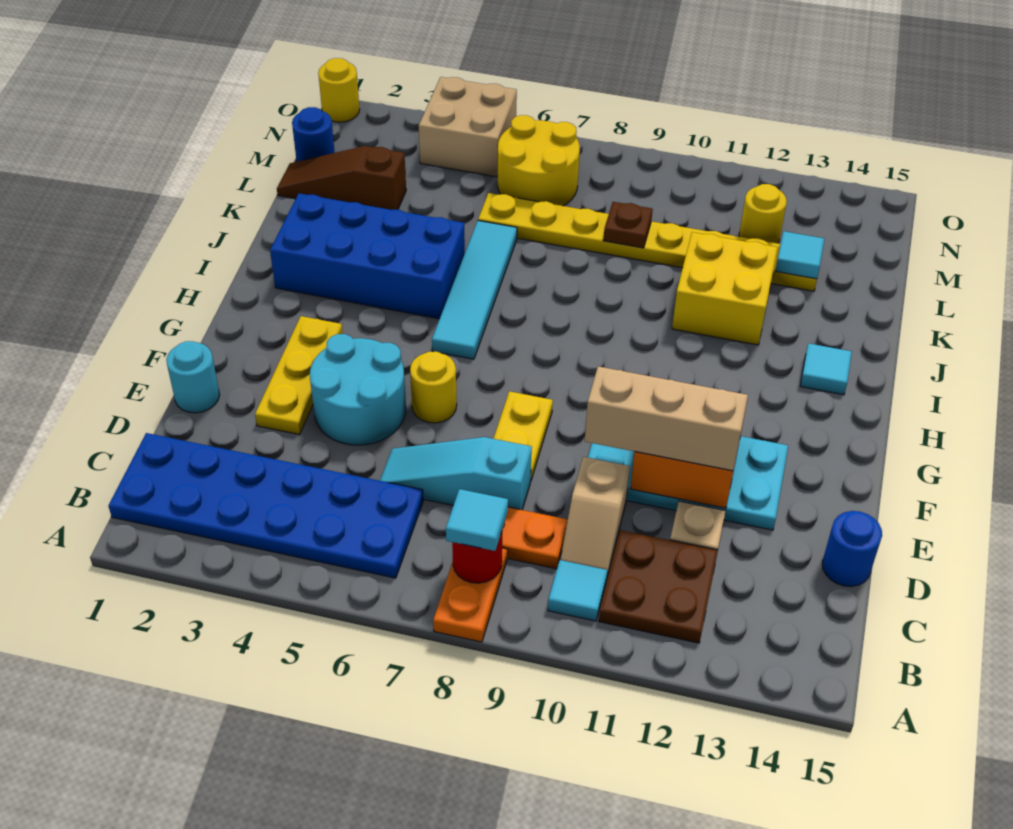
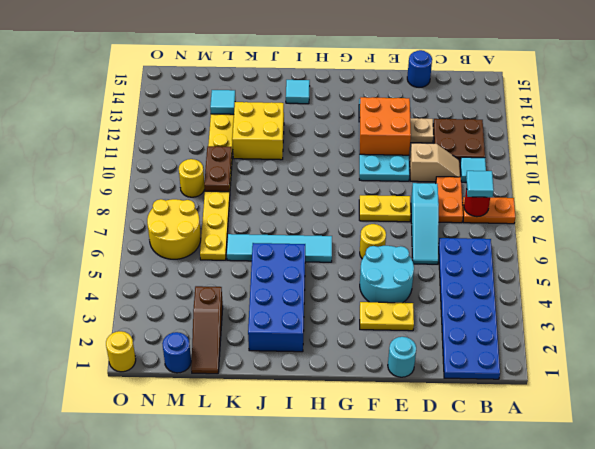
yellow plate E3:G3 level 1 -> yellow plate E3:F3 level 1
tan brick E10:E12 level 3 -> none
brown plate L9 level 2 -> brown plate L9:L10 level 2
yellow round brick M12 level 1 -> yellow round brick M9 level 1
tan brick N4:O5 level 1 -> none

